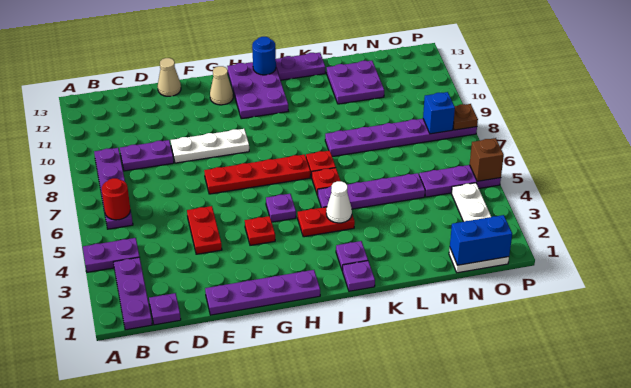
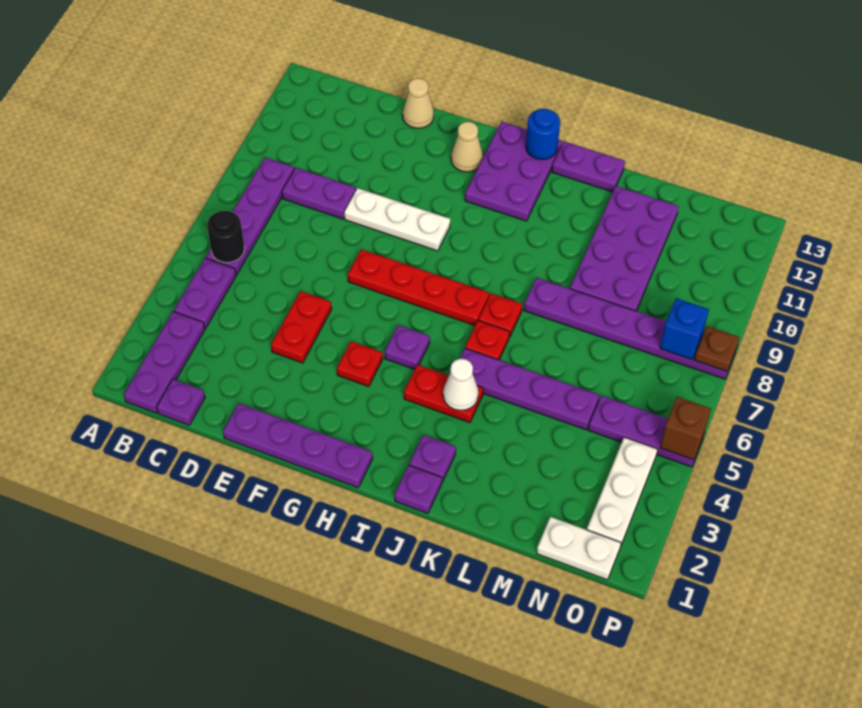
purple plate A4:B4 level 1 -> purple plate B4:B5 level 1
red round brick B6 level 2 -> black round brick B6 level 2
purple plate L11:M12 level 1 -> purple plate L9:M12 level 1
blue brick N1:O1 level 2 -> none

